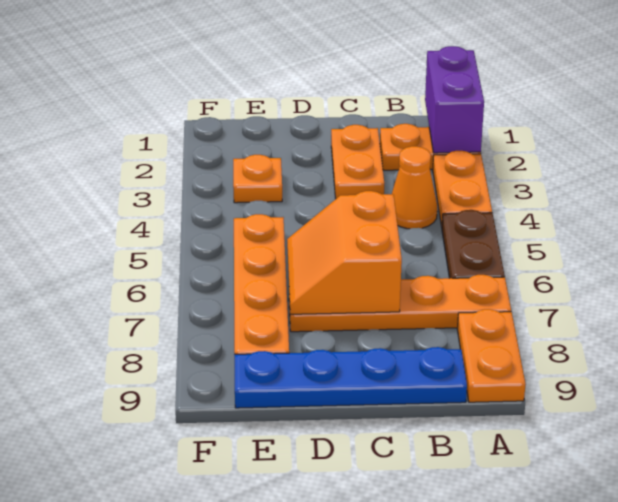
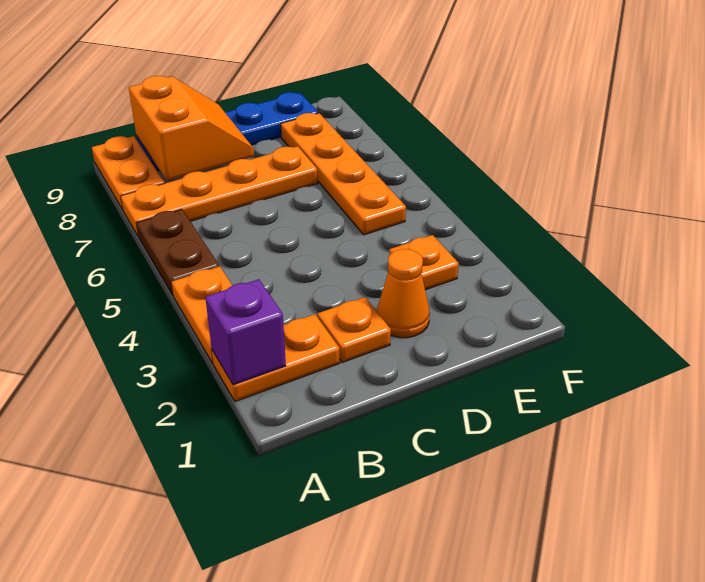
purple brick A1:A2 level 2 -> purple brick A2 level 2
orange cone B4 level 1 -> orange cone D2 level 1
orange plate C2:C3 level 1 -> orange plate C2 level 1
orange slope C6:D7 level 2 top C -> orange slope B8:C9 level 2 top B

